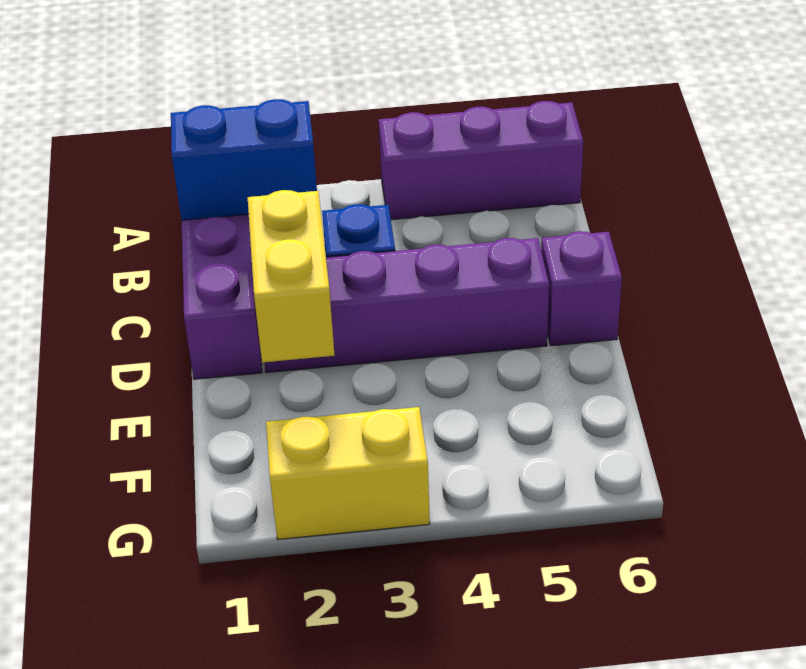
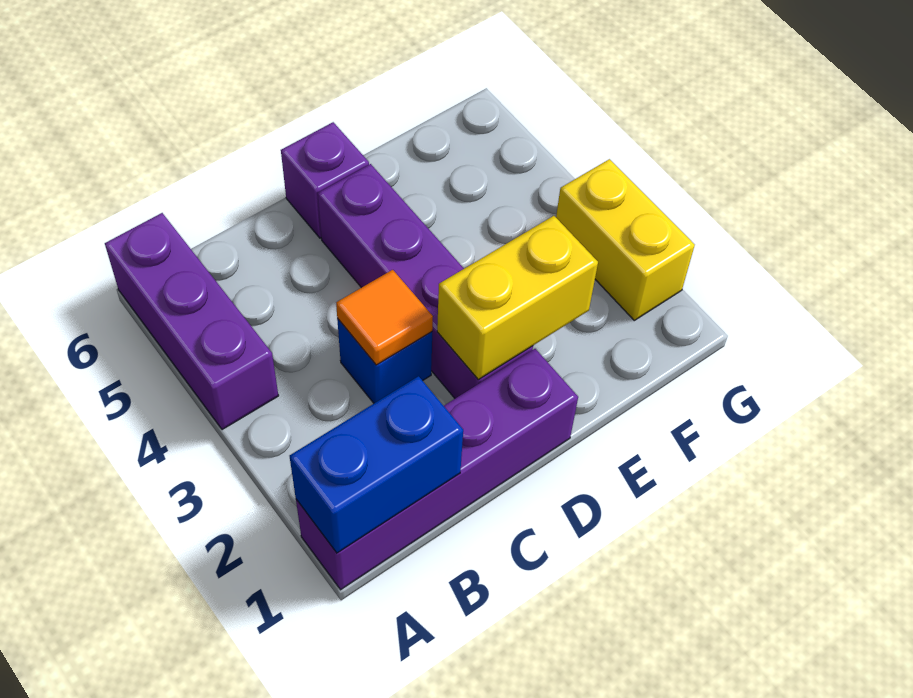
blue brick B1:B2 level 2 -> blue brick A1:B1 level 2
none -> orange tile C3 level 2

